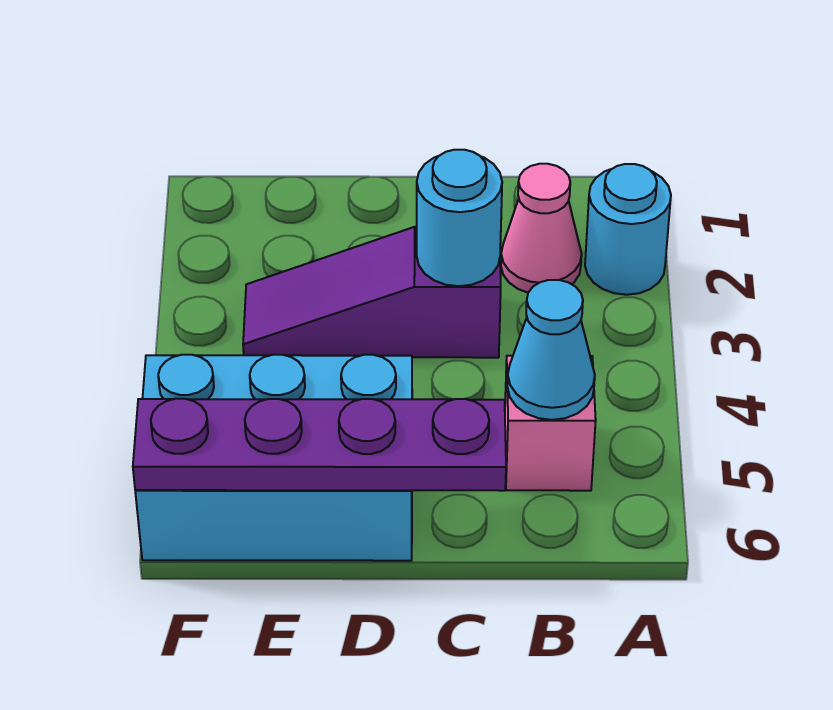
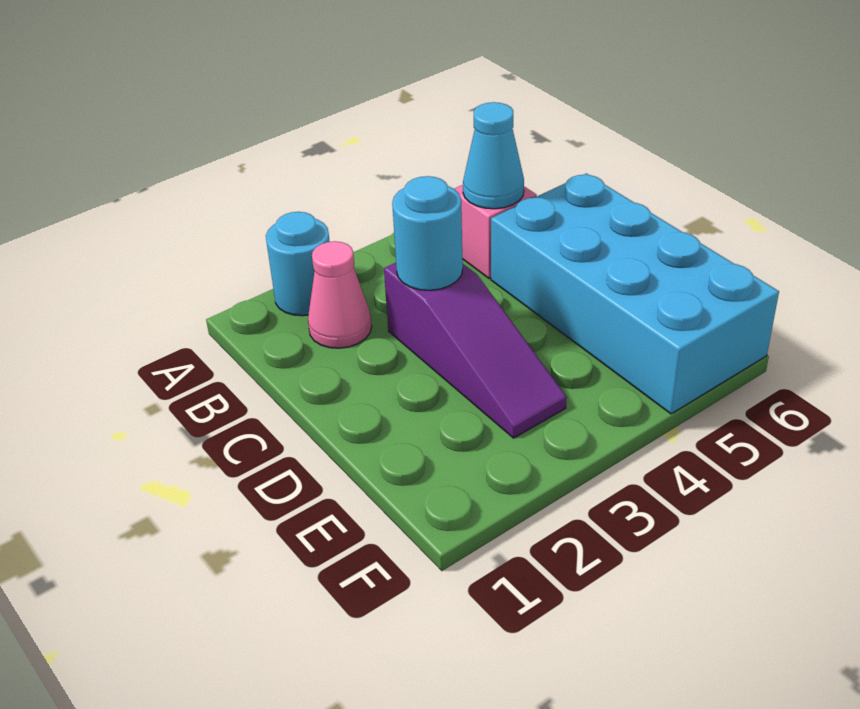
purple plate C6:F6 level 2 -> none
cyan brick D5:F6 level 1 -> cyan brick C5:F6 level 1

